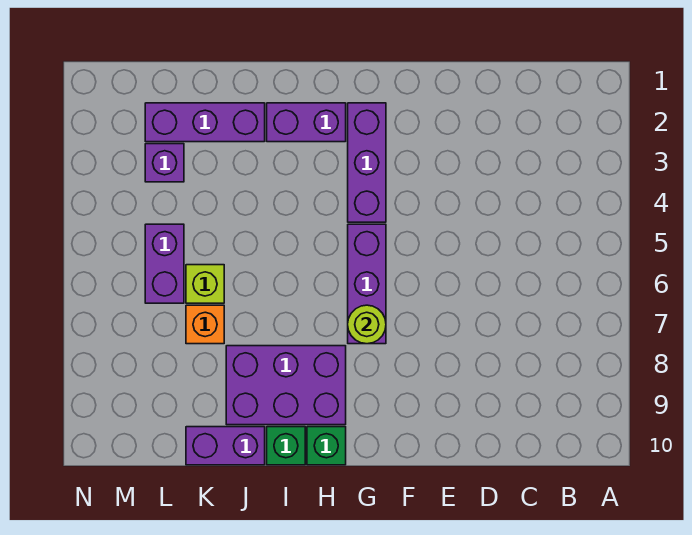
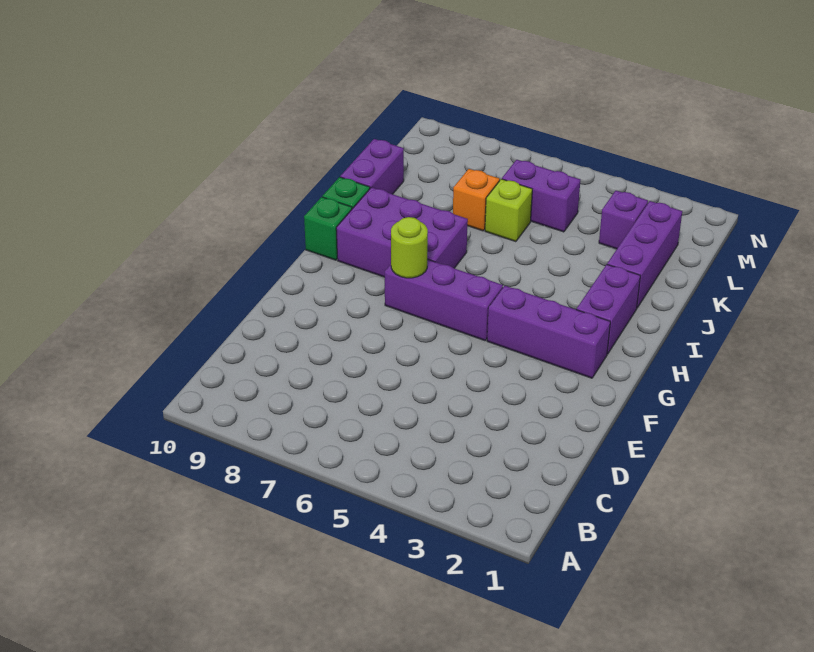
purple brick H8:J9 level 1 -> purple brick H7:I9 level 1

